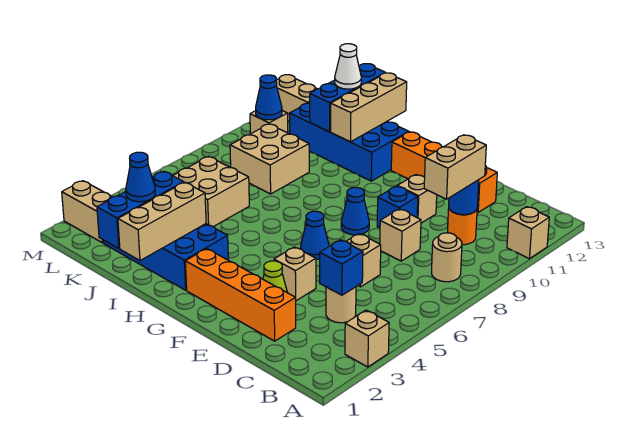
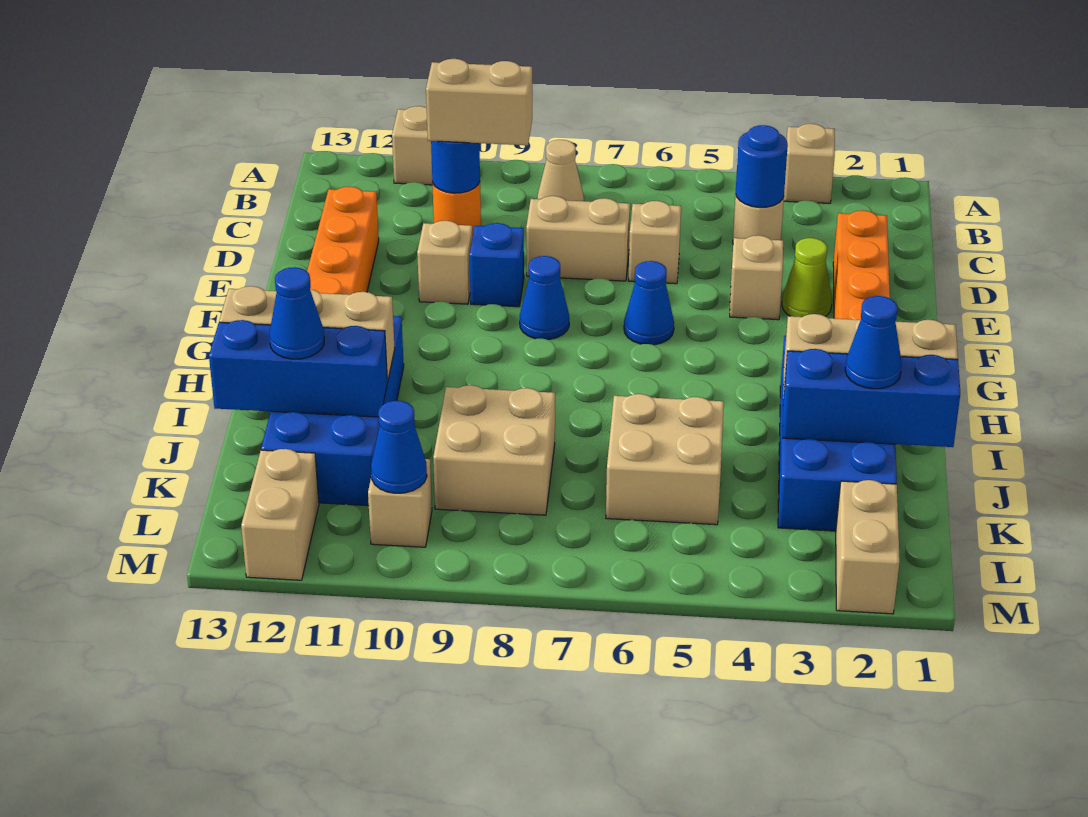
tan round brick B8 level 1 -> tan cone B8 level 1
blue brick C4 level 2 -> blue round brick C4 level 2
tan brick D8 level 1 -> tan brick D7:D8 level 1
white cone J12 level 3 -> blue cone J12 level 3

